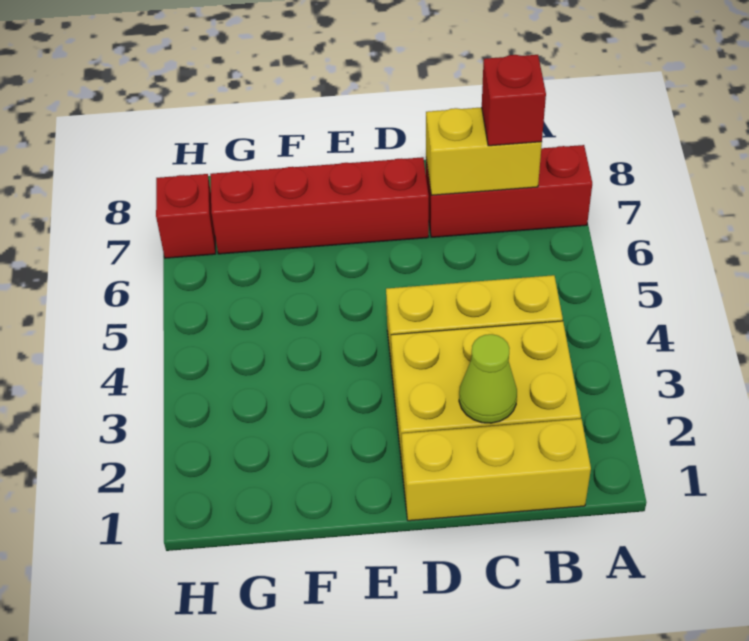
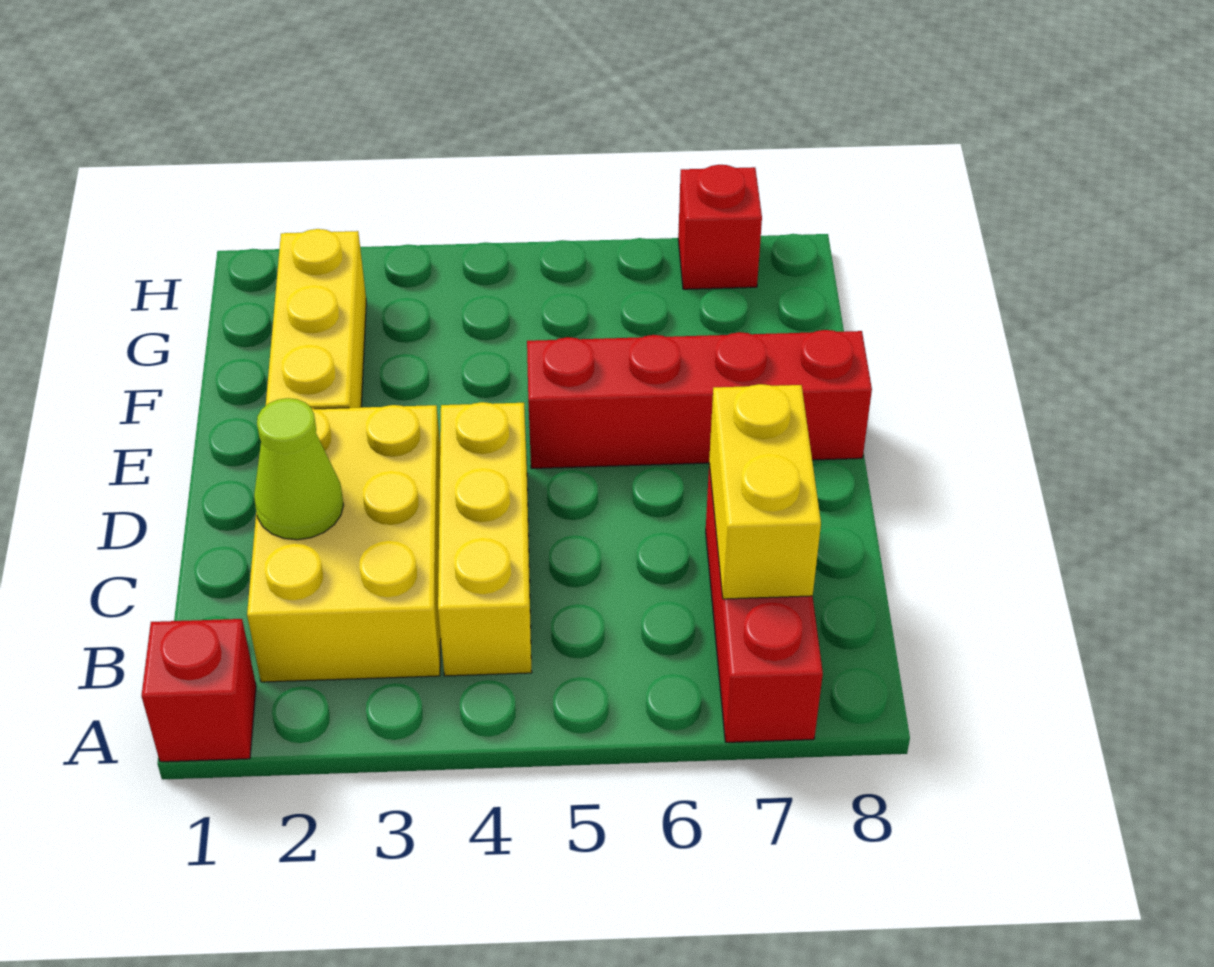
yellow brick B1:D1 level 1 -> yellow brick E2:G2 level 1
red brick B7 level 3 -> red brick A1 level 1
red brick D7:G7 level 1 -> red brick E5:E8 level 1

